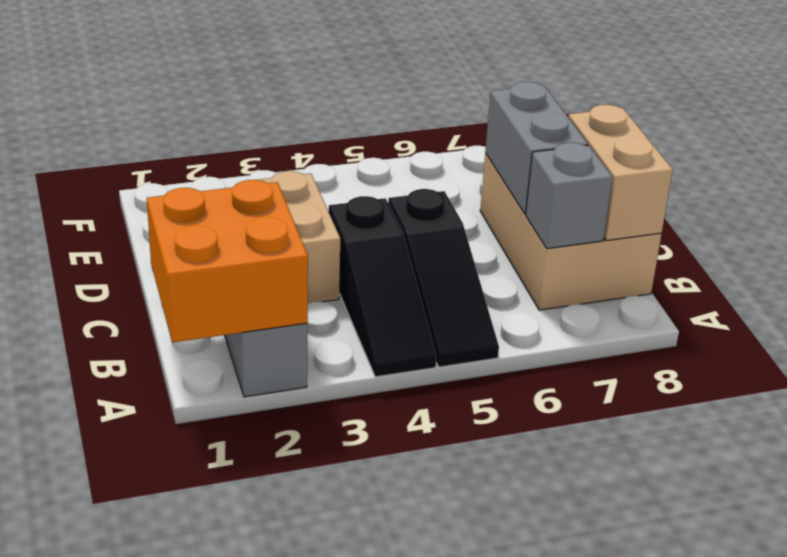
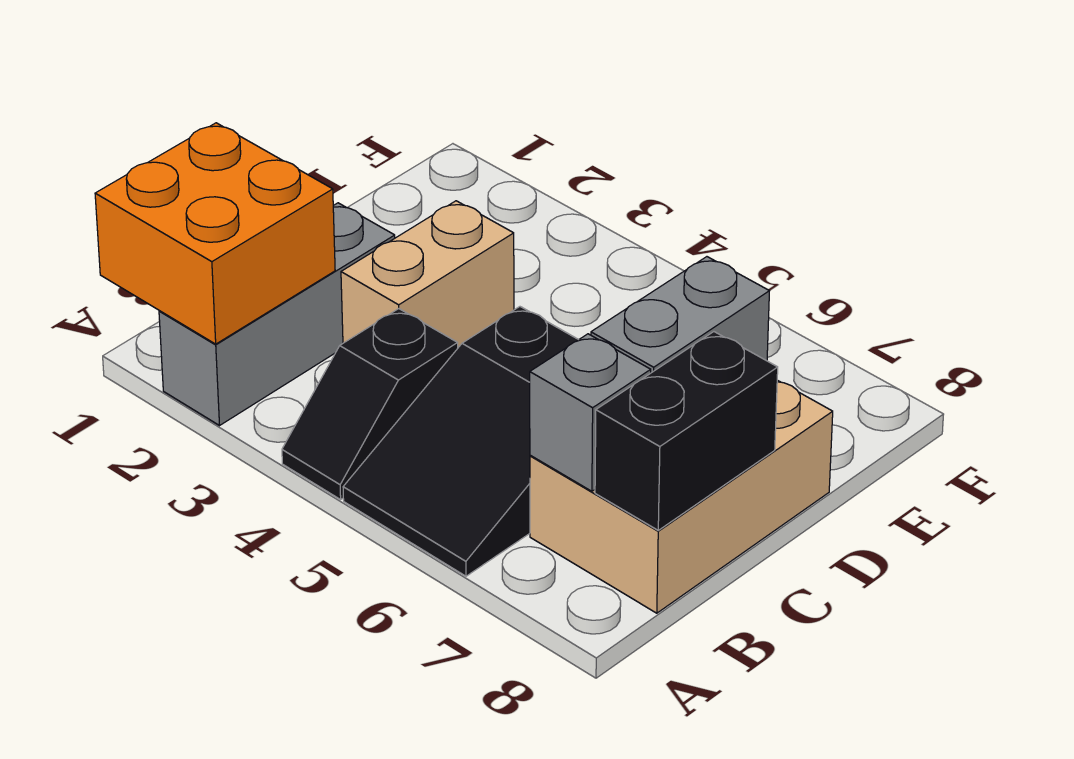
black slope A4:C4 level 1 top C -> black slope A4:B4 level 1 top B
black slope A5:C5 level 1 top C -> black slope A5:C6 level 1 top C
tan brick B8:C8 level 2 -> black brick B8:C8 level 2

